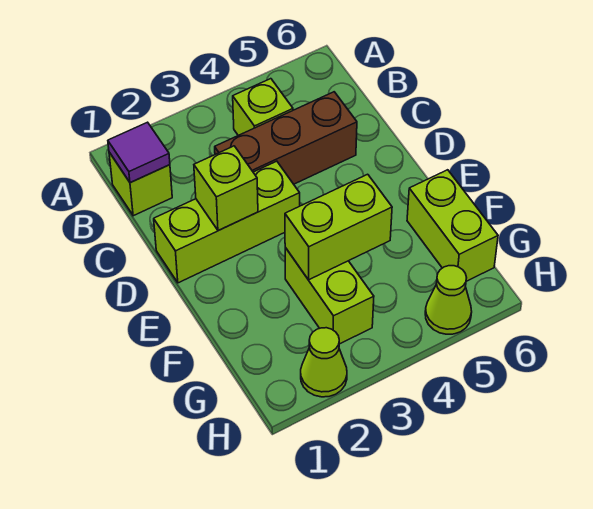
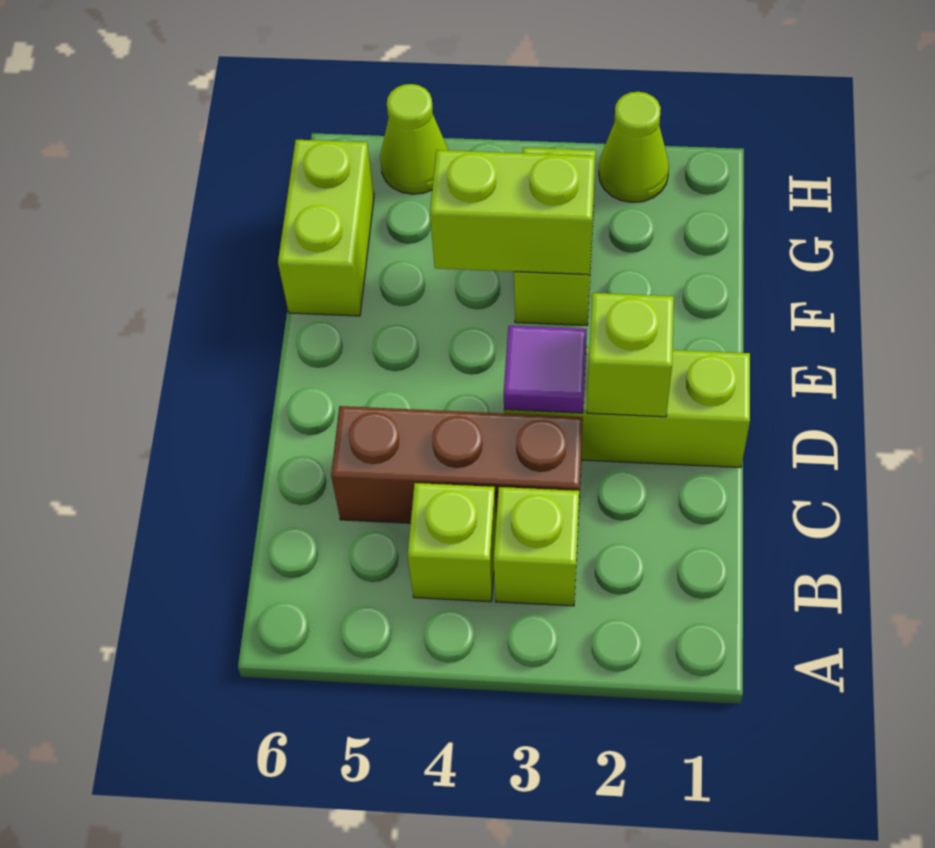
lime brick B1 level 1 -> lime brick B3 level 1
purple tile B1 level 2 -> purple tile D3 level 2

